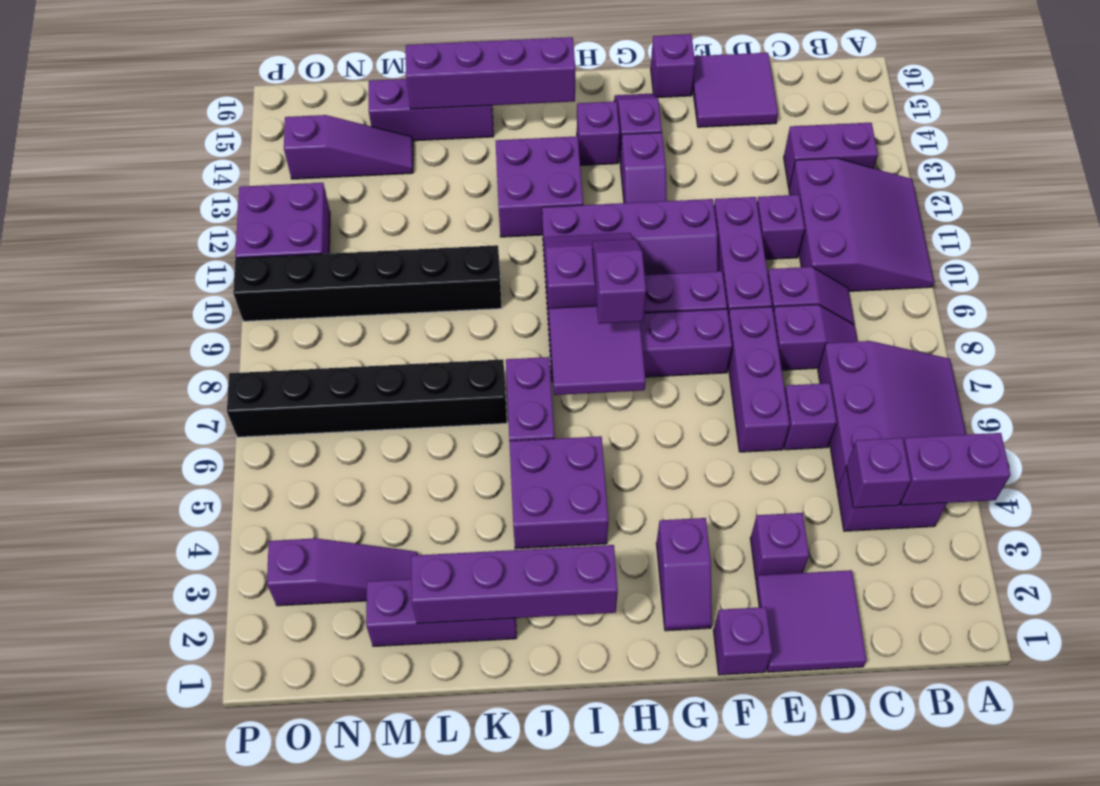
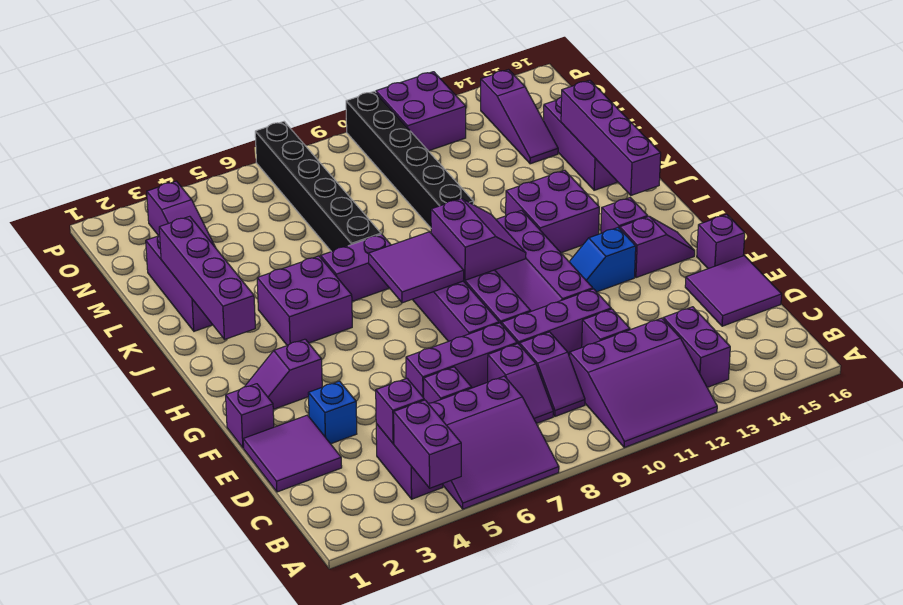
purple brick E3 level 1 -> blue brick E3 level 1
purple slope G12:G13 level 1 top 13 -> blue slope G12:G13 level 1 top 13
purple slope H8:H9 level 3 top 8 -> none

